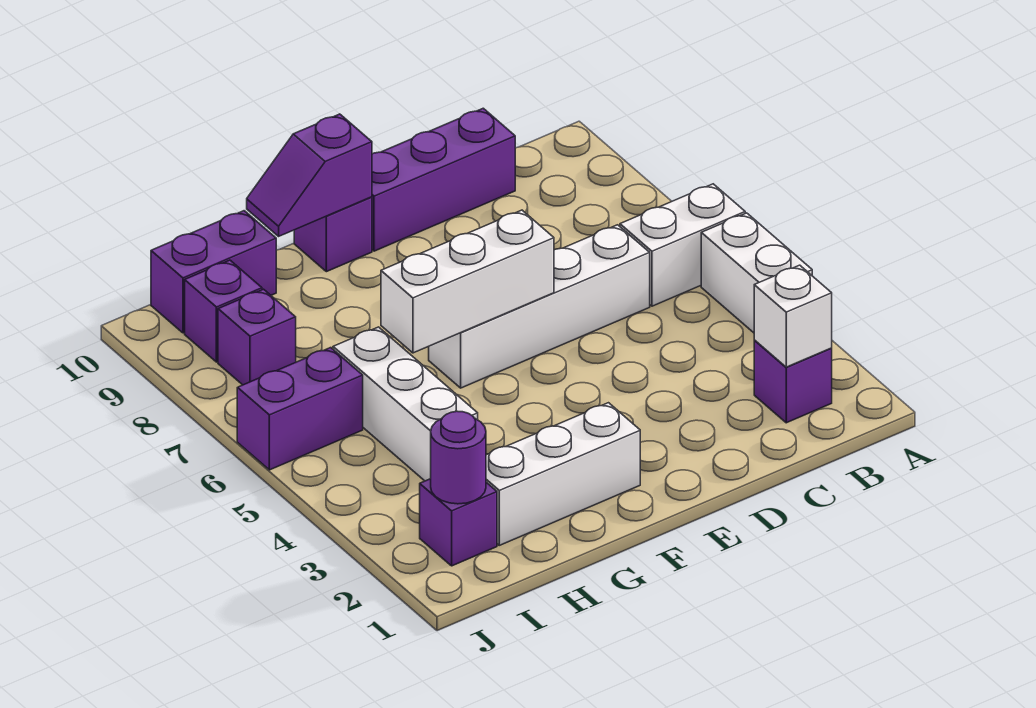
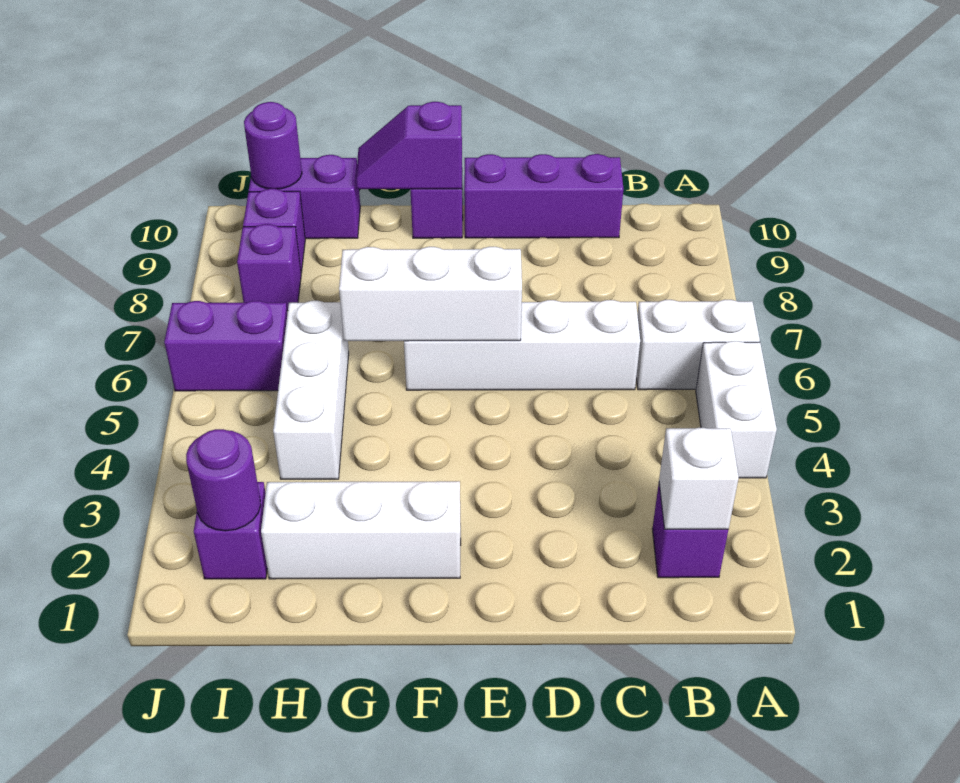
none -> purple round brick I10 level 2

